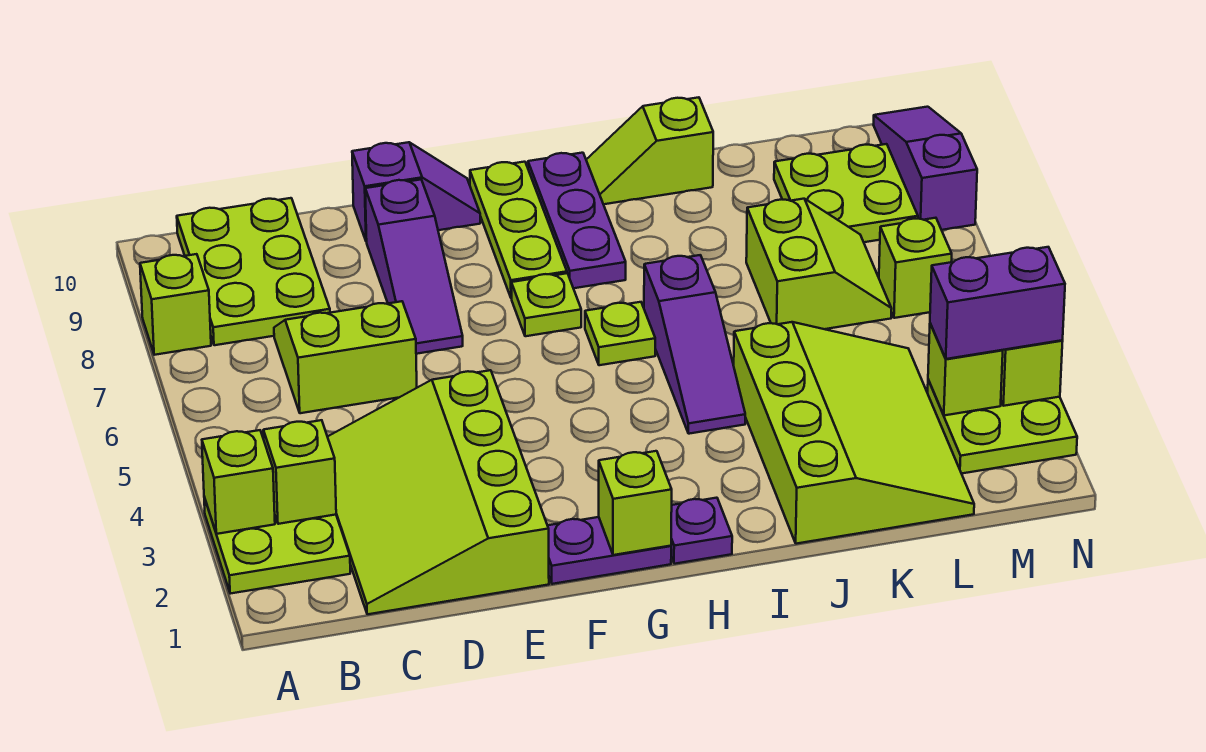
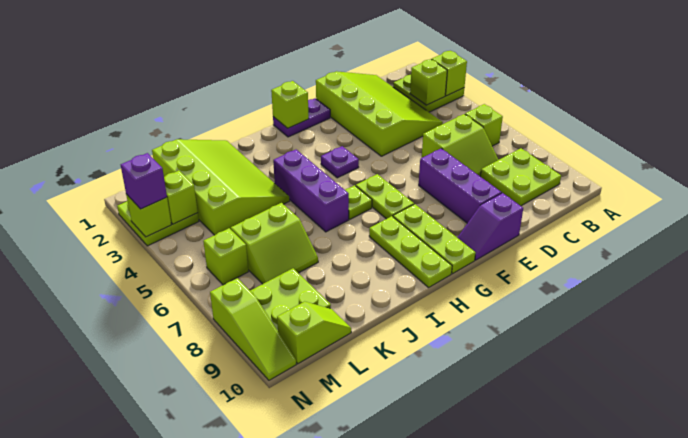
lime brick A8 level 1 -> lime brick B6 level 1
lime plate B8:C10 level 1 -> lime plate B8:C9 level 1
purple slope E7:E9 level 1 top 9 -> purple brick E7:E9 level 1
lime plate G7 level 1 -> lime plate G6:G7 level 1
purple plate H1 level 1 -> purple plate G4 level 1
purple plate H8:H10 level 1 -> lime plate H8:H10 level 1
purple slope I4:I6 level 1 top 6 -> purple brick I4:I6 level 1
lime slope I10:J10 level 1 top J -> lime slope L10:M10 level 1 top M
lime slope J1:L4 level 1 top J -> lime slope J1:L4 level 1 top L
lime slope K6:L7 level 1 top K -> lime slope K6:L7 level 1 top 6
purple brick M3:N3 level 3 -> purple brick N3 level 3
purple slope N8:N10 level 1 top 8 -> lime slope N8:N10 level 1 top 8

